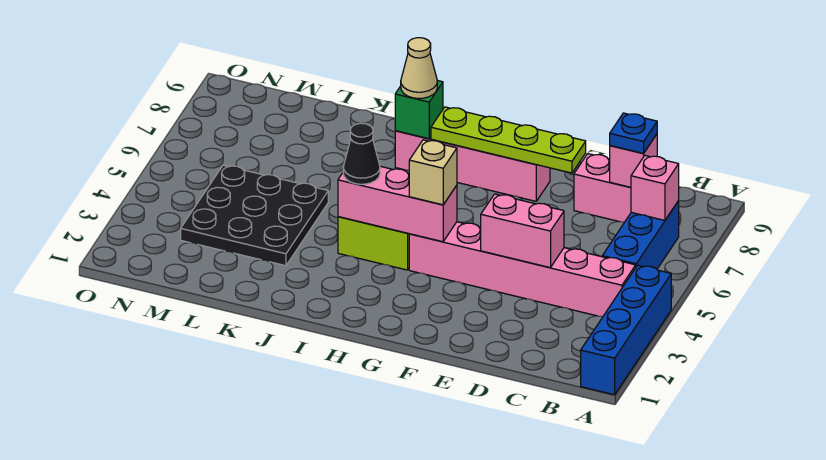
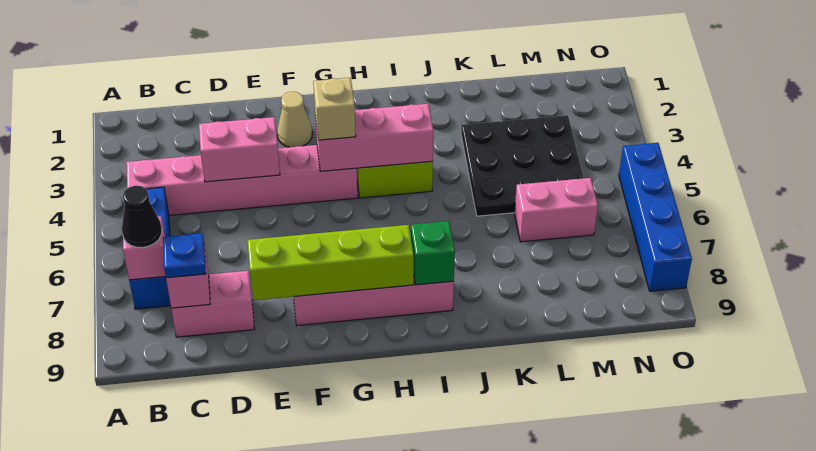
blue brick A1:A4 level 1 -> blue brick O5:O8 level 1
lime plate E8:H8 level 2 -> lime brick E8:H8 level 2
black cone I4 level 3 -> black cone B7 level 3
tan cone I8 level 3 -> tan cone F2 level 1
none -> pink brick L6:M6 level 1

